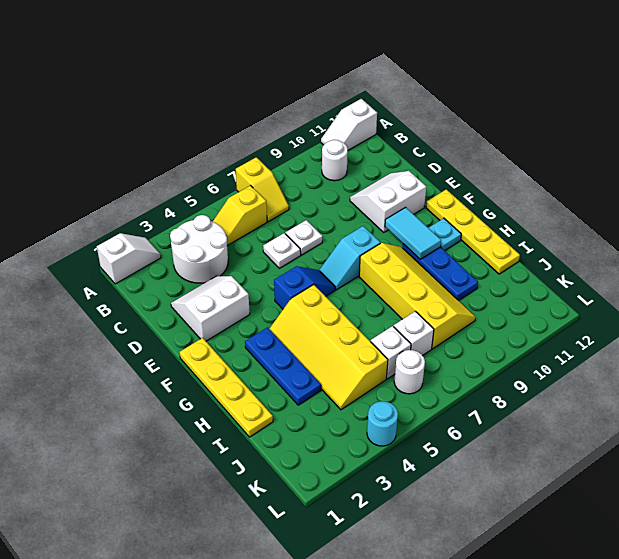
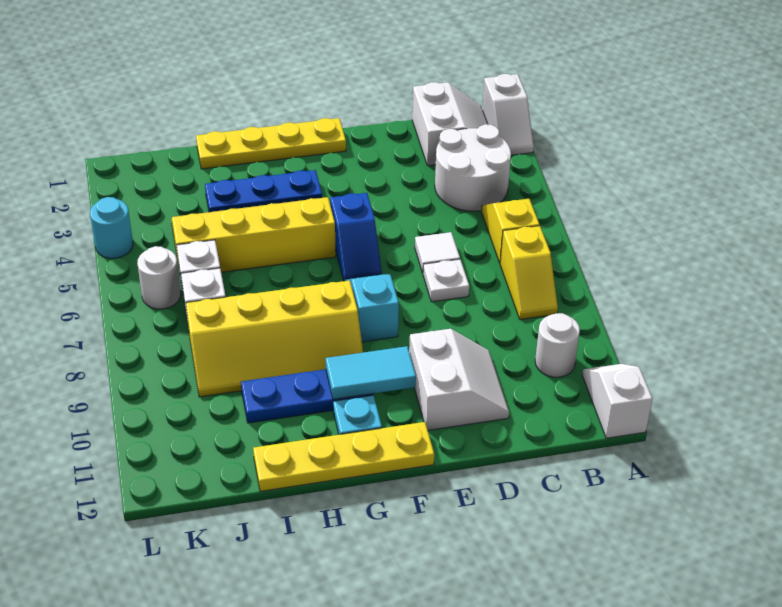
yellow slope A7:B7 level 1 top A -> yellow slope B7:B8 level 1 top 7
white slope D2:E3 level 1 top E -> white slope B1:C2 level 1 top C
white plate D6 level 1 -> white tile D6 level 1

